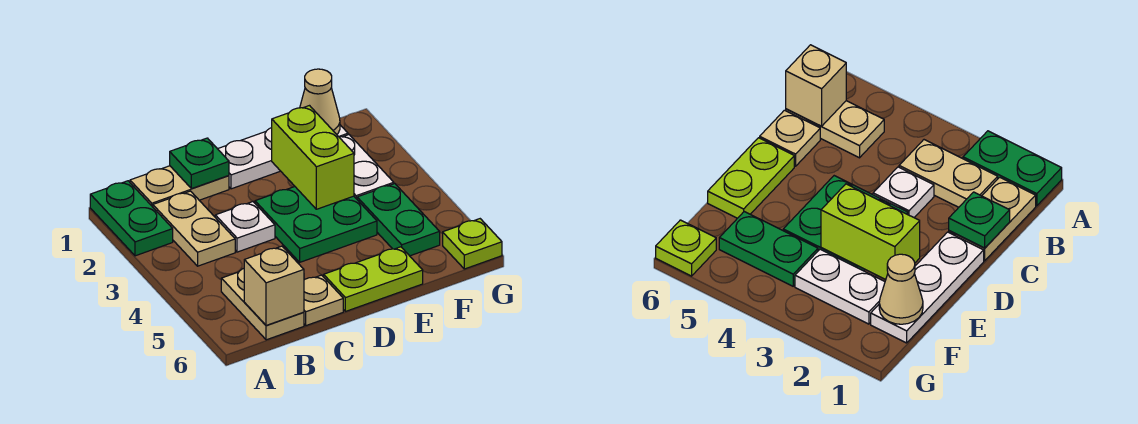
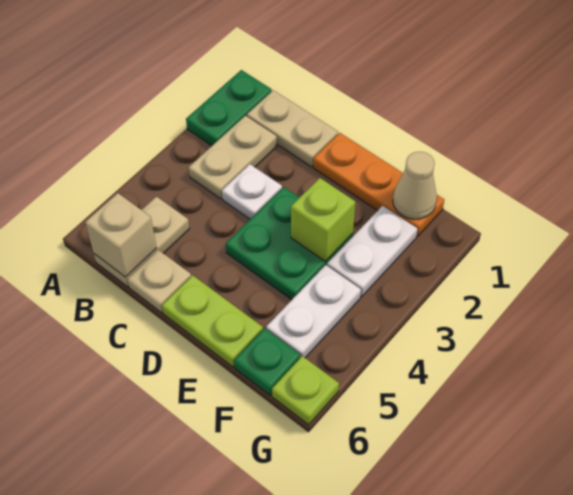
green plate C1 level 2 -> green plate F6 level 1
white plate D1:F1 level 1 -> orange plate D1:F1 level 1
lime brick E2:E3 level 2 -> lime brick E3 level 2
green plate F4:F5 level 1 -> white plate F4:F5 level 1

